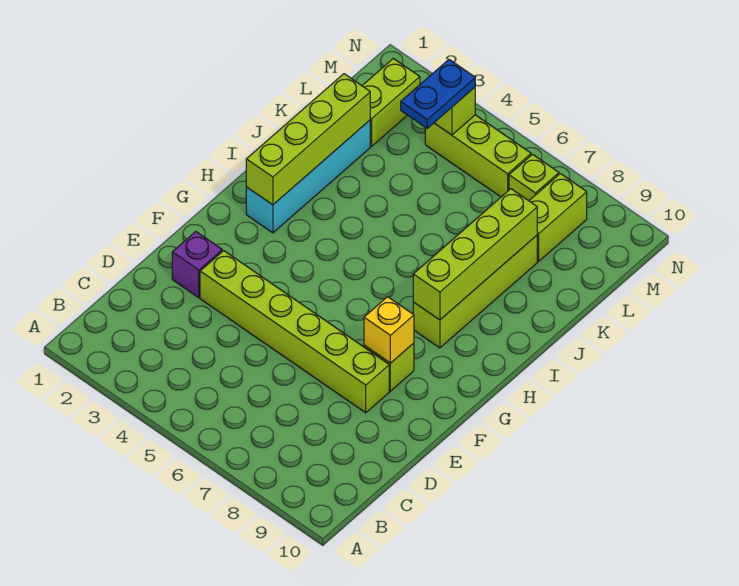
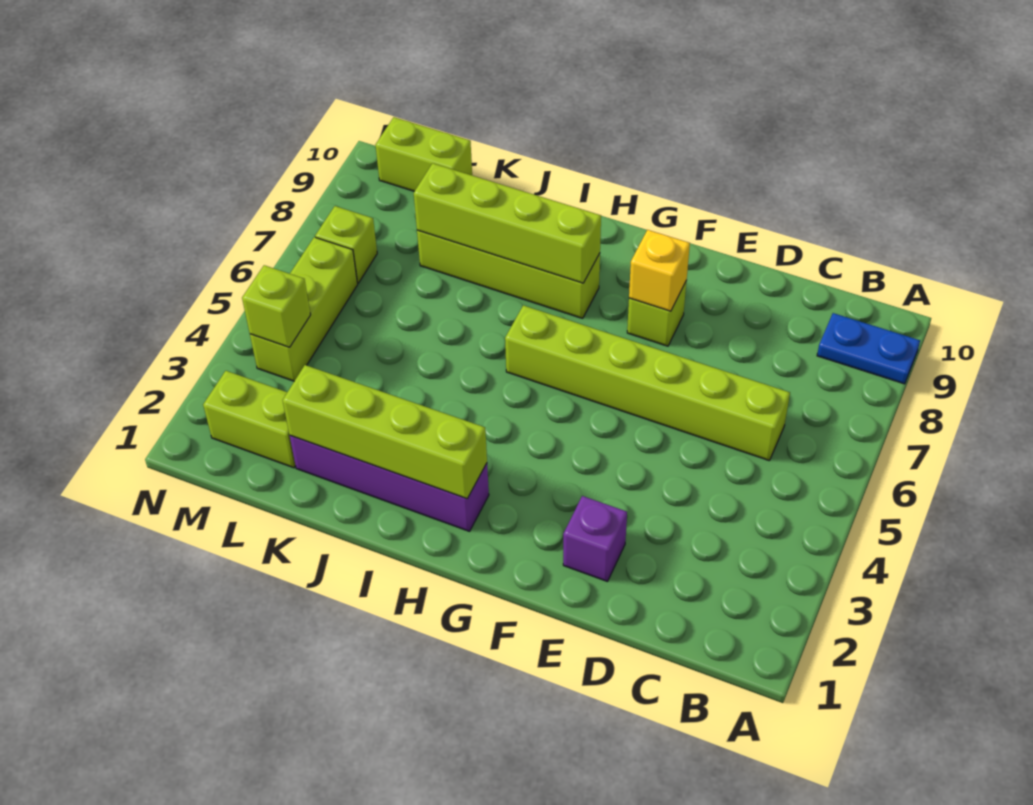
lime brick E3:E8 level 1 -> lime brick C6:H6 level 1
cyan brick H2:K2 level 1 -> purple brick H2:K2 level 1
blue plate L4:M4 level 3 -> blue plate A9:B9 level 1
lime brick L8:M8 level 1 -> lime brick L10:M10 level 1

